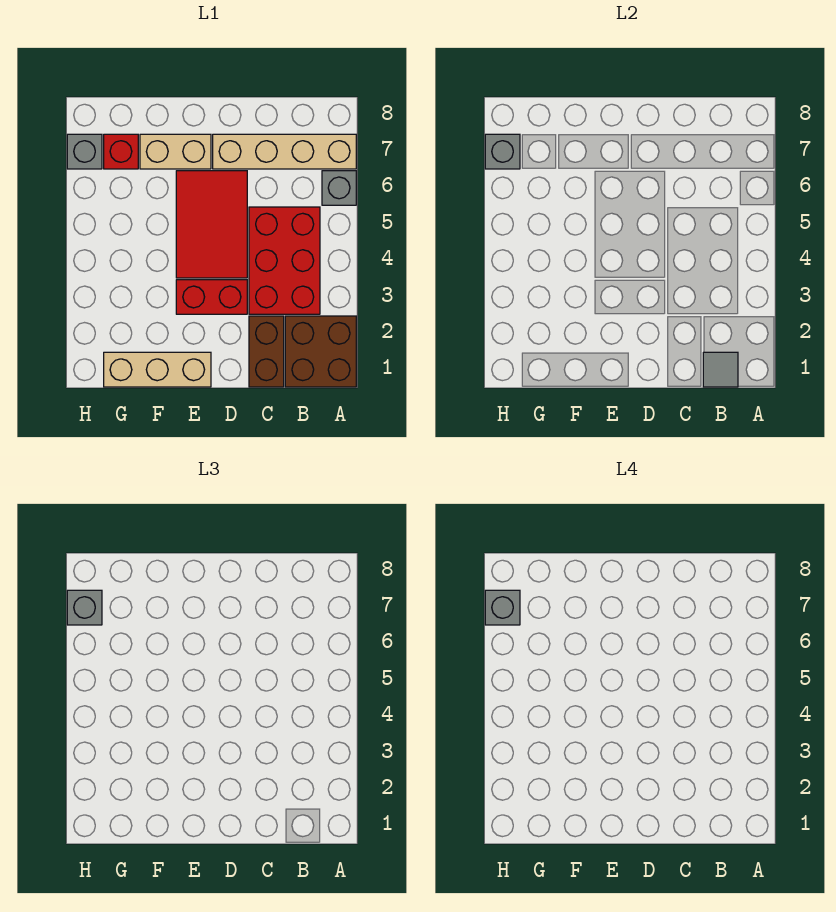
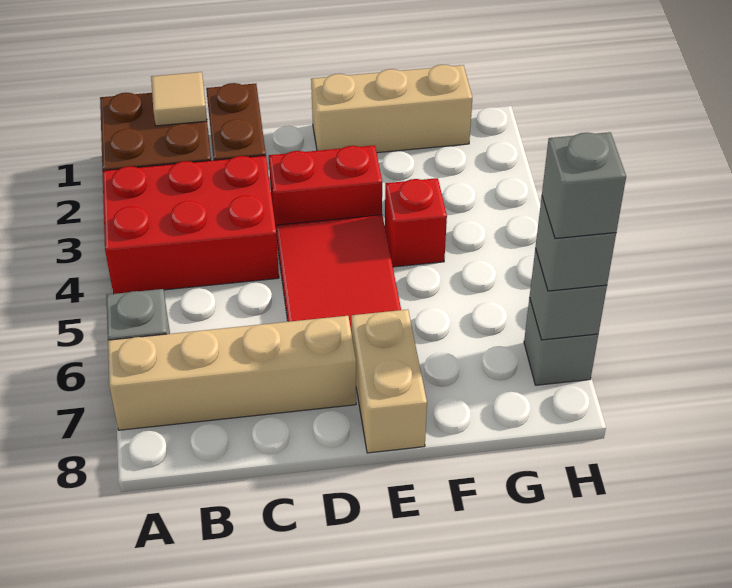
grey tile B1 level 2 -> tan tile B1 level 2
red brick B3:C5 level 1 -> red brick A3:C4 level 1
tan brick E7:F7 level 1 -> tan brick E7:E8 level 1
red brick G7 level 1 -> red brick F4 level 1

